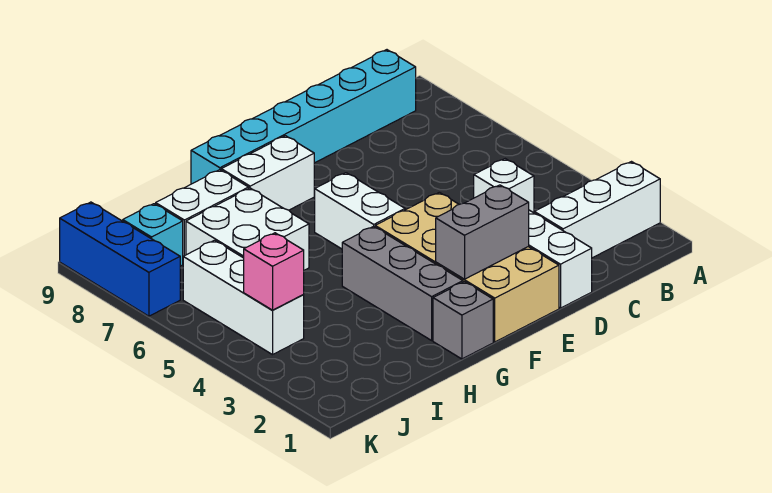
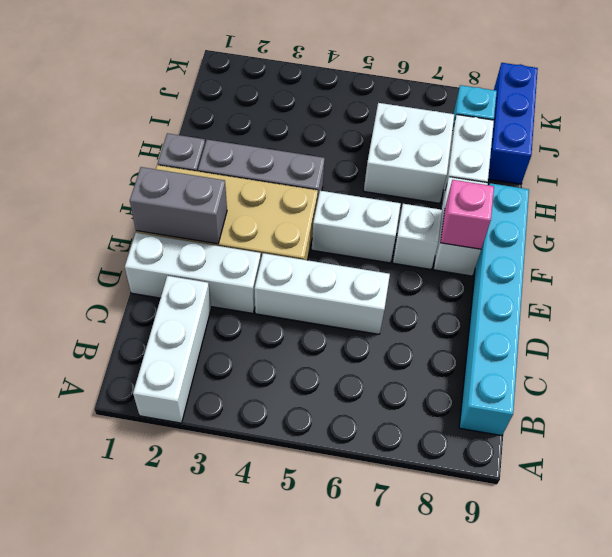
white brick C4 level 1 -> white brick F7 level 1
grey brick E2:F2 level 2 -> grey brick E1:E2 level 2
white brick J4:J6 level 1 -> white brick D4:D6 level 1
pink brick J4 level 2 -> pink brick F8 level 2
blue brick K7:K9 level 1 -> blue brick I9:K9 level 1

